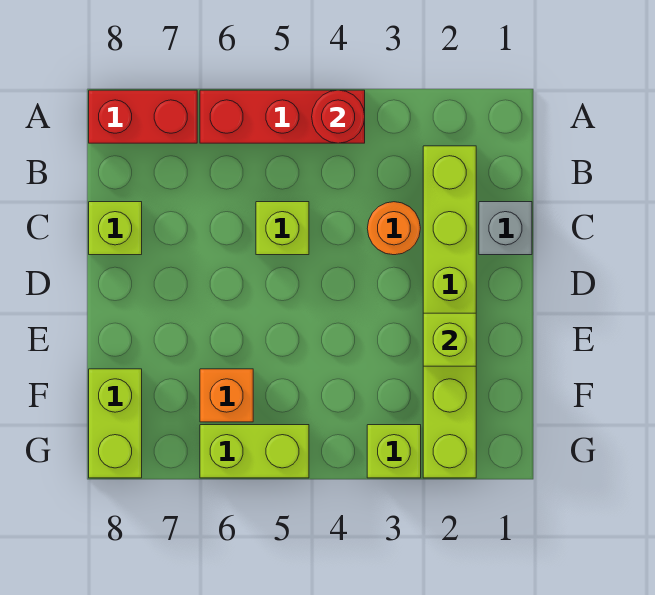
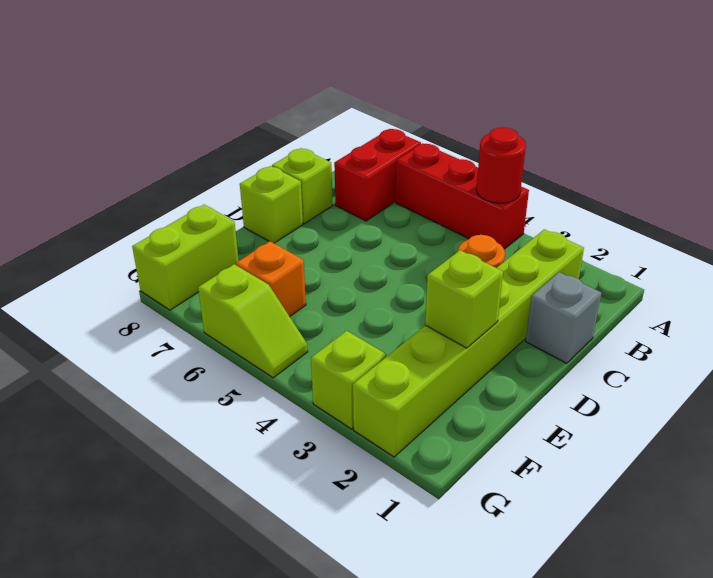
red brick A7:A8 level 1 -> red brick A7:B7 level 1
lime brick C5 level 1 -> lime brick D8 level 1
lime brick G5:G6 level 1 -> lime slope G5:G6 level 1 top 6

